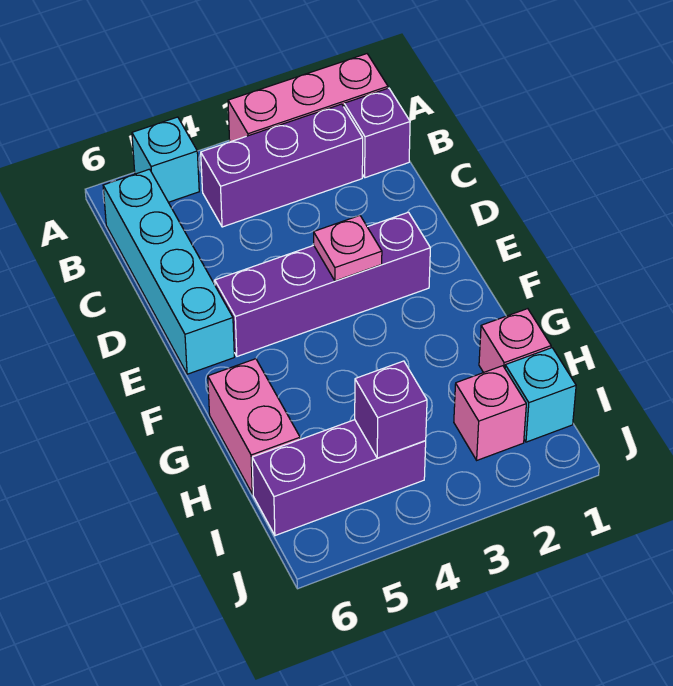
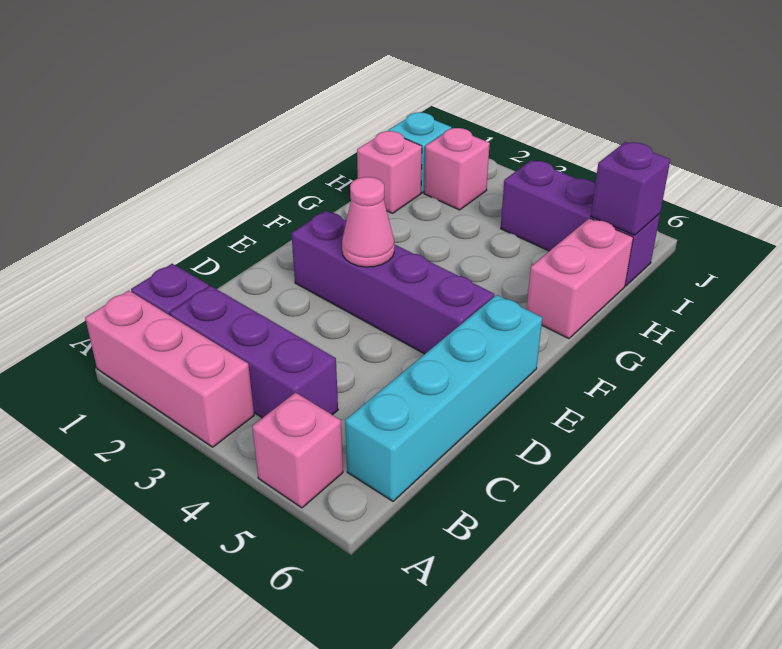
cyan brick A5 level 1 -> pink brick A5 level 1
pink plate E3 level 2 -> pink cone E3 level 2
purple brick I4 level 2 -> purple brick I6 level 2

